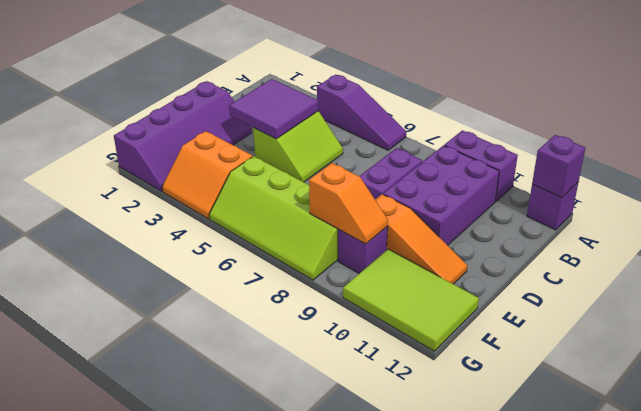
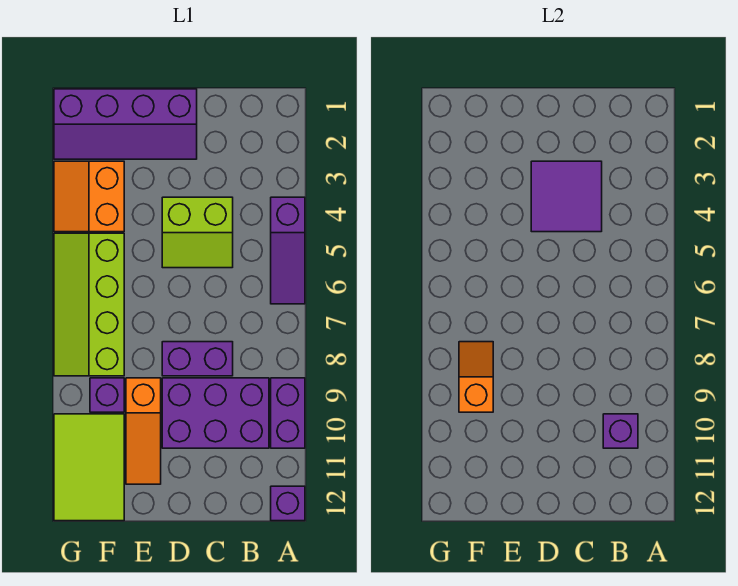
purple brick A12 level 2 -> purple brick B10 level 2
orange slope F8:F9 level 2 top 8 -> orange slope F8:F9 level 2 top 9

